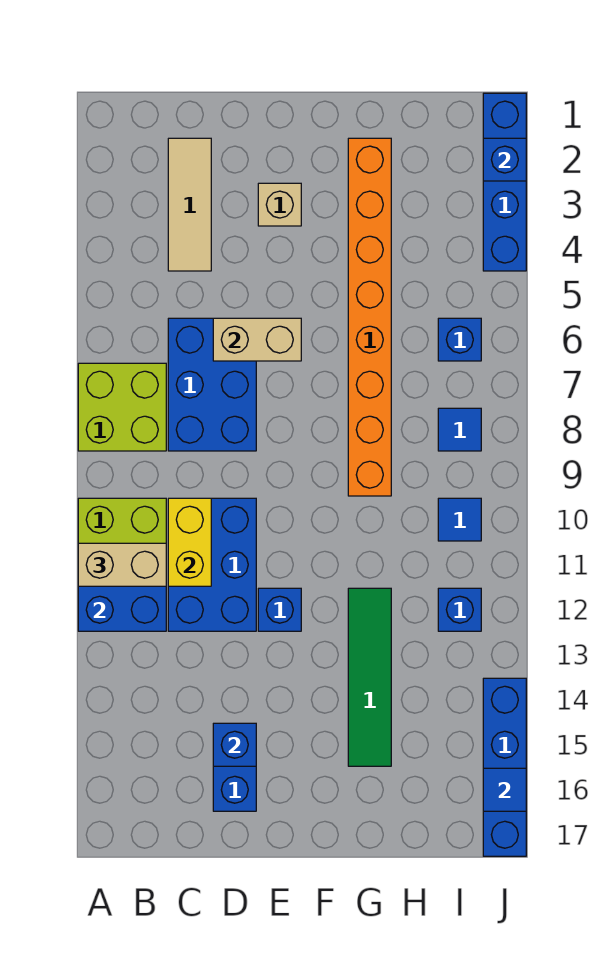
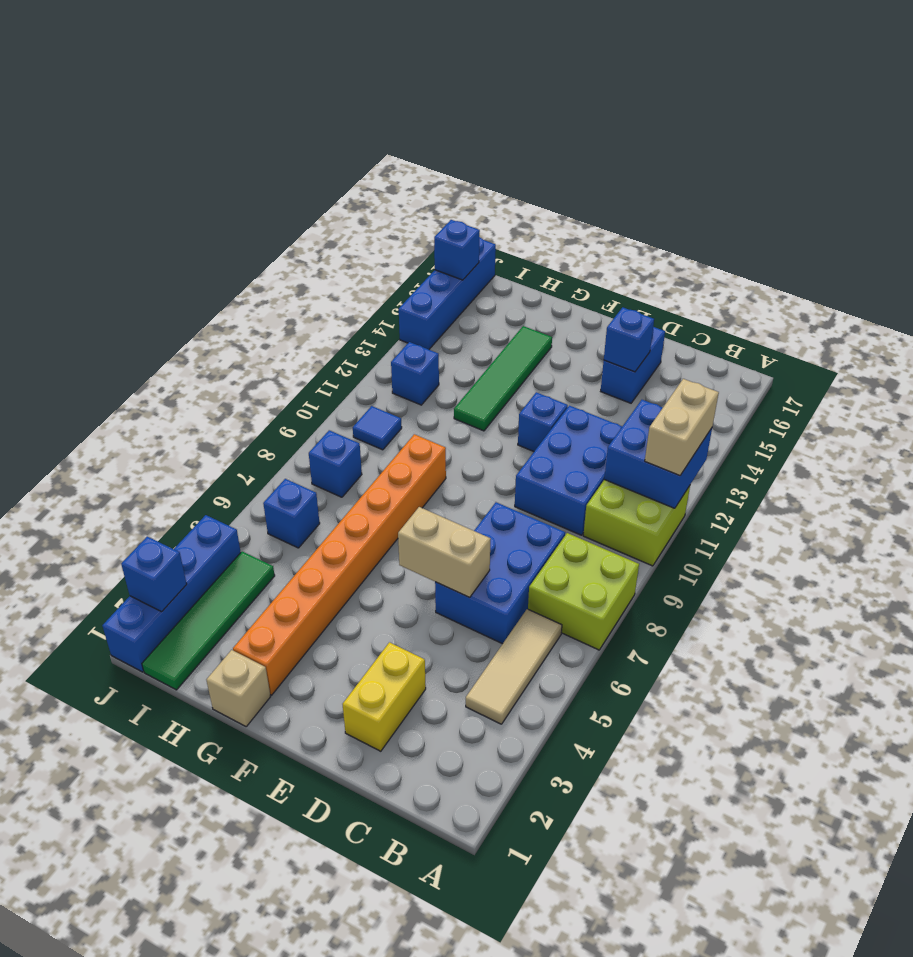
tan brick A11:B11 level 3 -> tan brick A11:A12 level 3
tan tile C2:C4 level 1 -> tan tile B4:B6 level 1
yellow brick C10:C11 level 2 -> yellow brick D2:D3 level 1
tan brick E3 level 1 -> tan brick G1 level 1
none -> green tile I1:I4 level 1
blue tile I8 level 1 -> blue brick I8 level 1
blue tile J16 level 2 -> blue brick J16 level 2

